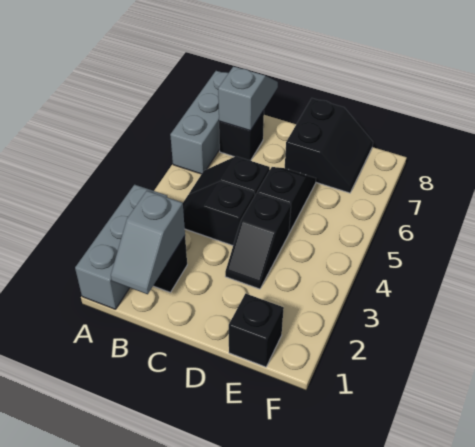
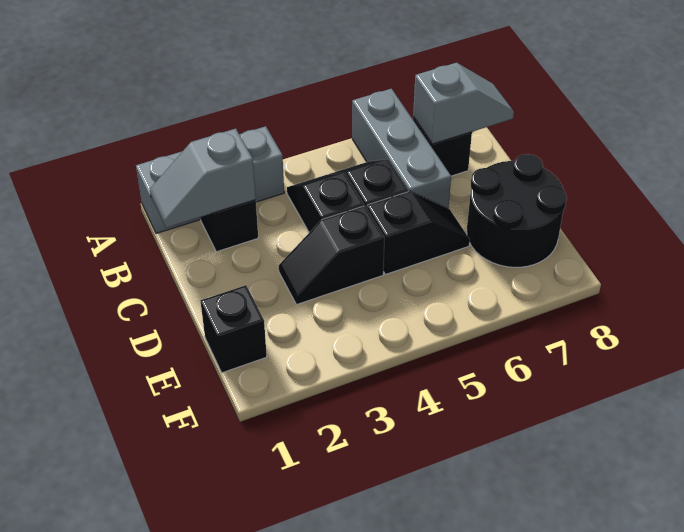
grey brick A6:A8 level 1 -> grey brick A6:C6 level 1
black slope D7:E8 level 1 top D -> black round brick D7:E8 level 1

